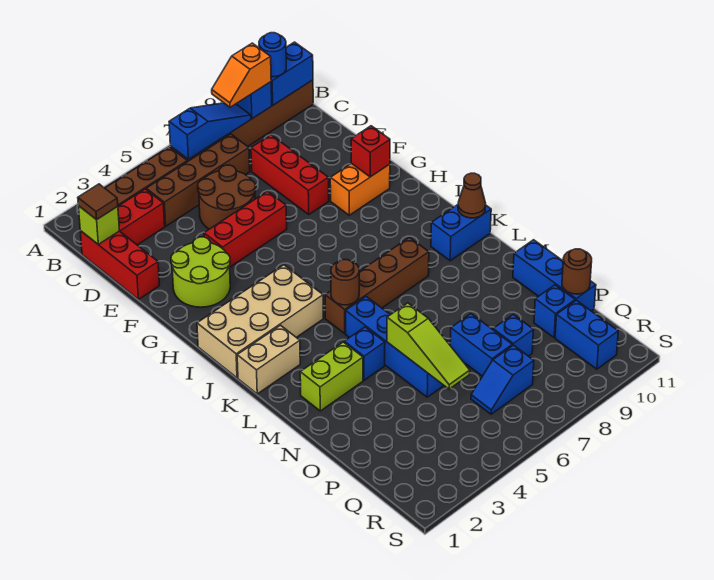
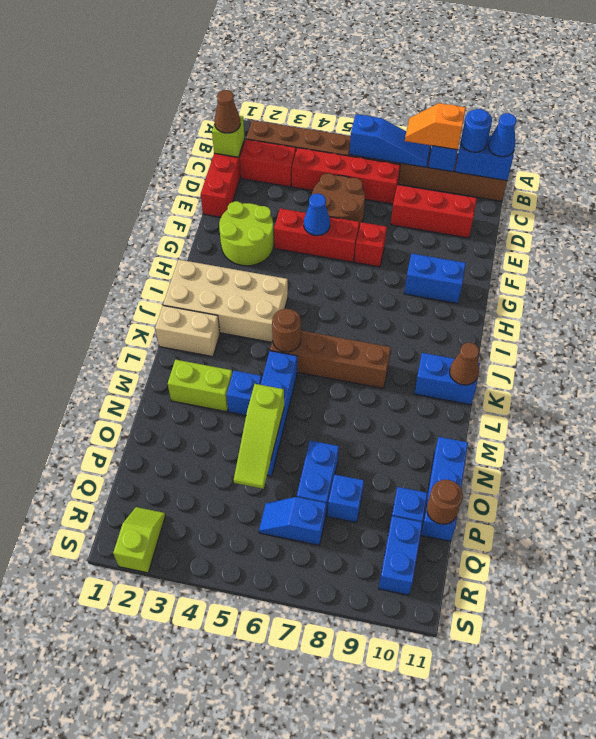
none -> blue cone B11 level 3
brown tile C1 level 3 -> brown cone C1 level 3
brown brick C4:C7 level 1 -> red brick C4:C7 level 1
red brick D8:F8 level 1 -> red brick D8:D10 level 1
none -> blue cone F5 level 2
orange brick G9:G10 level 1 -> blue brick G9:G10 level 1
red brick G10 level 2 -> red brick F7 level 1
none -> lime slope R2:S2 level 1 top S

